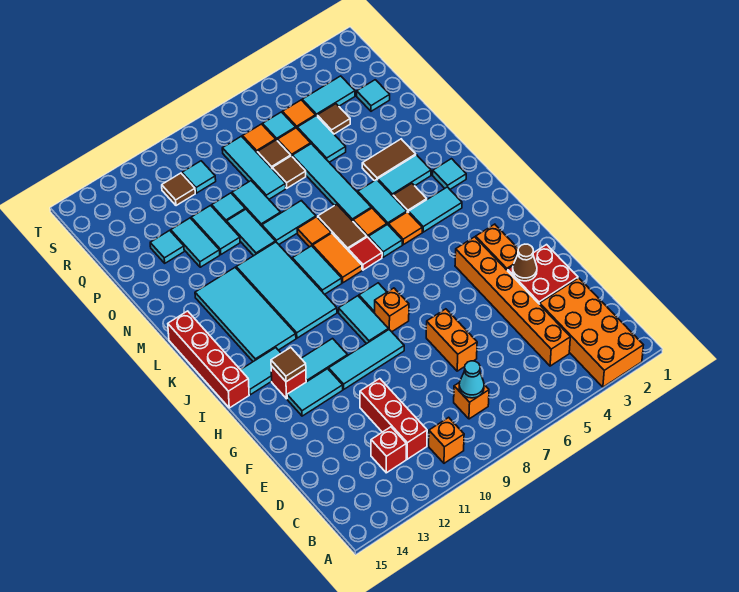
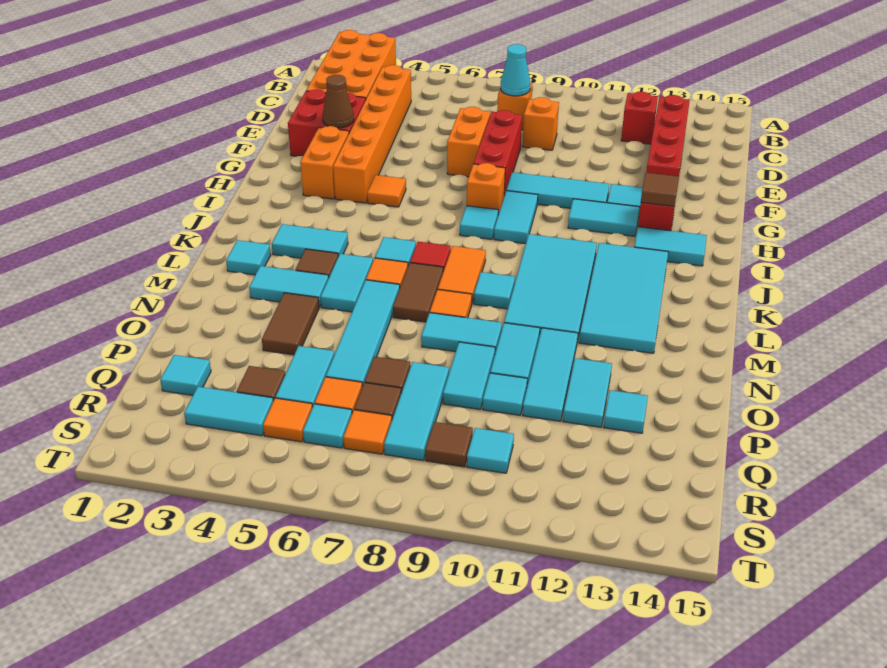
orange brick B10 level 1 -> orange brick D9 level 1
red brick C11:E11 level 1 -> red brick E8:G8 level 1
red brick I15:L15 level 1 -> red brick C13:F13 level 1
orange tile K5 level 1 -> orange tile H5 level 1
cyan tile K9:L9 level 1 -> cyan tile L9 level 1
brown tile N3:N4 level 1 -> brown tile N4:O4 level 1
cyan tile O11:P11 level 1 -> cyan tile N11:P11 level 1
brown tile R11 level 1 -> brown tile R9 level 1

